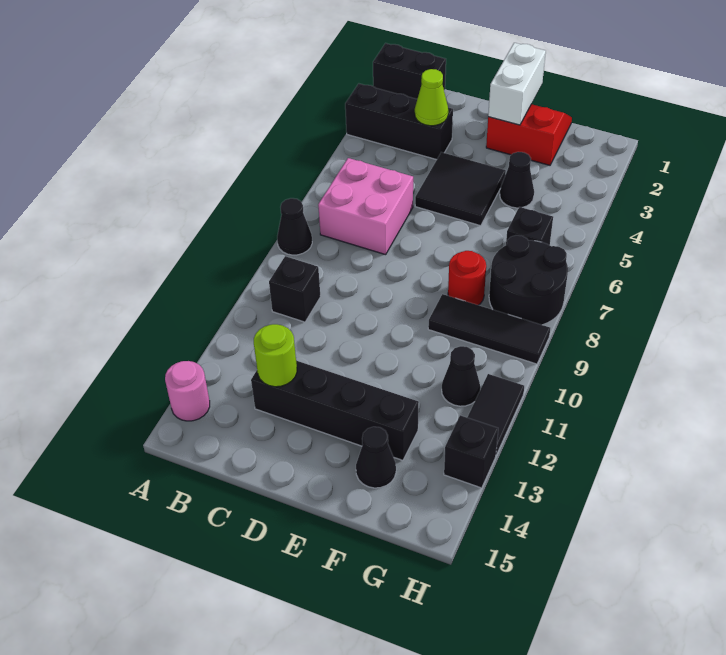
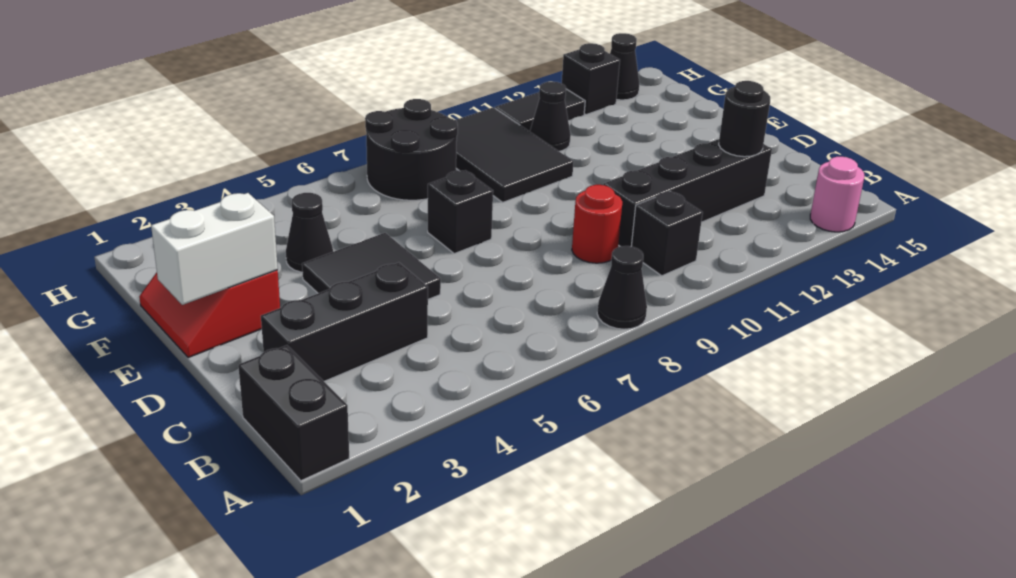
black brick A3:C3 level 1 -> black brick C2:C4 level 1
pink brick B6:C7 level 1 -> none
lime cone C3 level 2 -> none
black brick C13:F13 level 1 -> black brick C10:C13 level 1
lime round brick C13 level 2 -> black round brick C13 level 2
red round brick F8 level 1 -> red round brick C9 level 1
black tile F9:H9 level 1 -> black tile F9:H10 level 1
black cone F14 level 1 -> black cone H14 level 1
black brick G6 level 1 -> black brick E7 level 1

